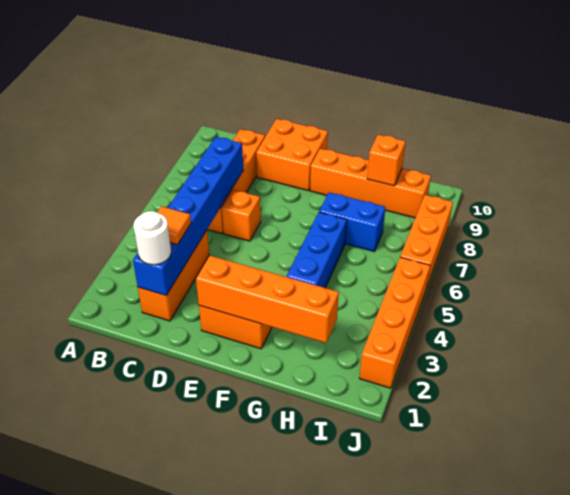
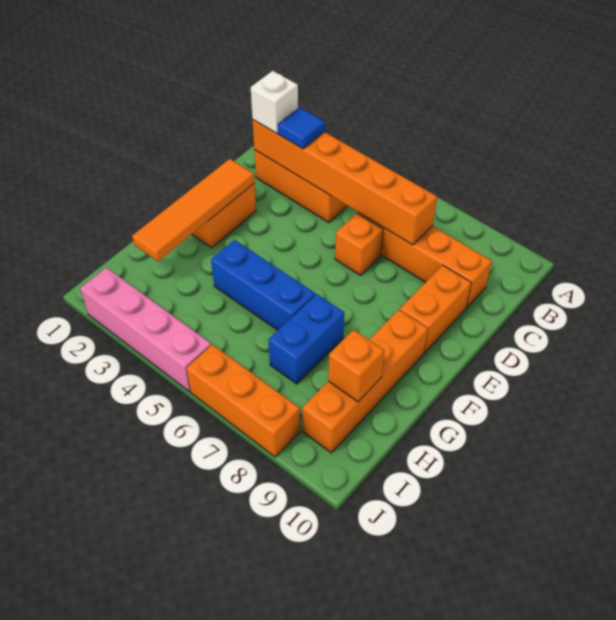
blue brick C2:C7 level 2 -> orange brick C2:C7 level 2
white round brick C2 level 3 -> white brick C2 level 3
orange tile C3 level 3 -> blue tile C3 level 3
orange brick D9:E10 level 1 -> orange brick D9:E9 level 1
orange brick E2:H2 level 2 -> orange tile E2:H2 level 2
orange brick J2:J5 level 1 -> pink brick J2:J5 level 1

